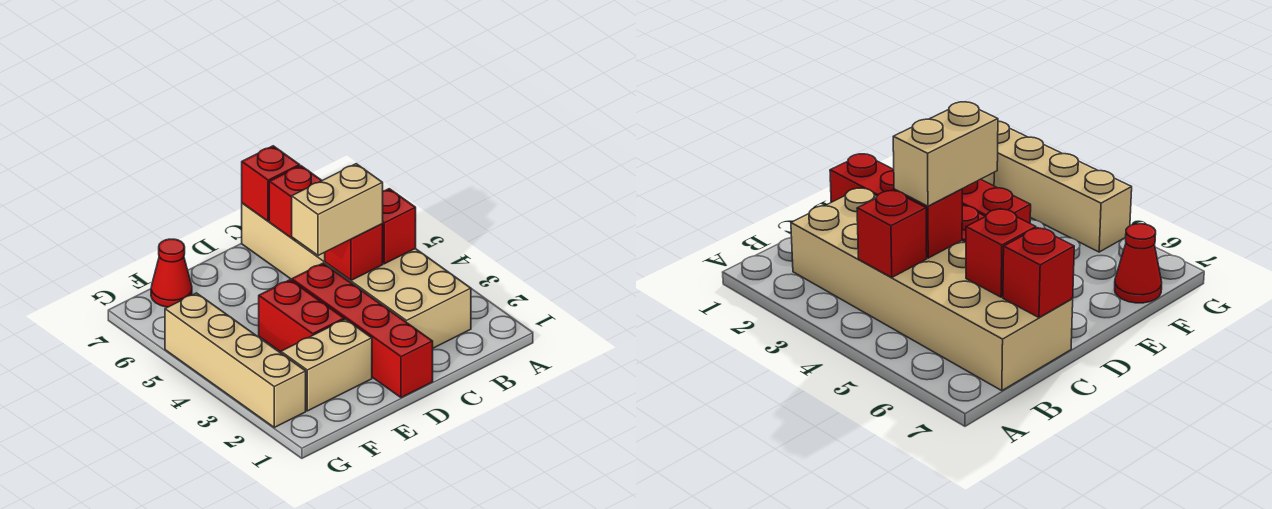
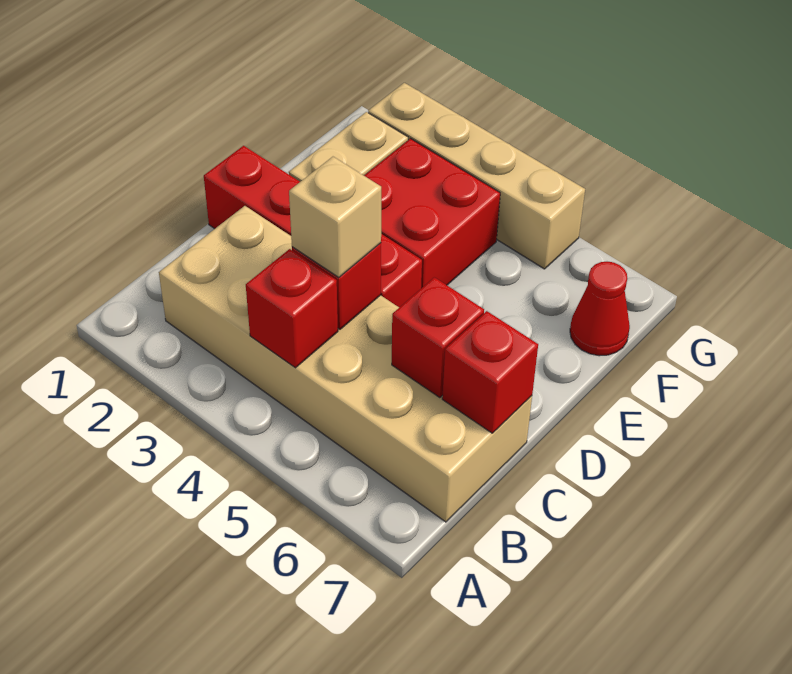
tan brick C4:D4 level 3 -> tan brick C4 level 3
red brick E3:E4 level 1 -> red brick E3:F4 level 1

